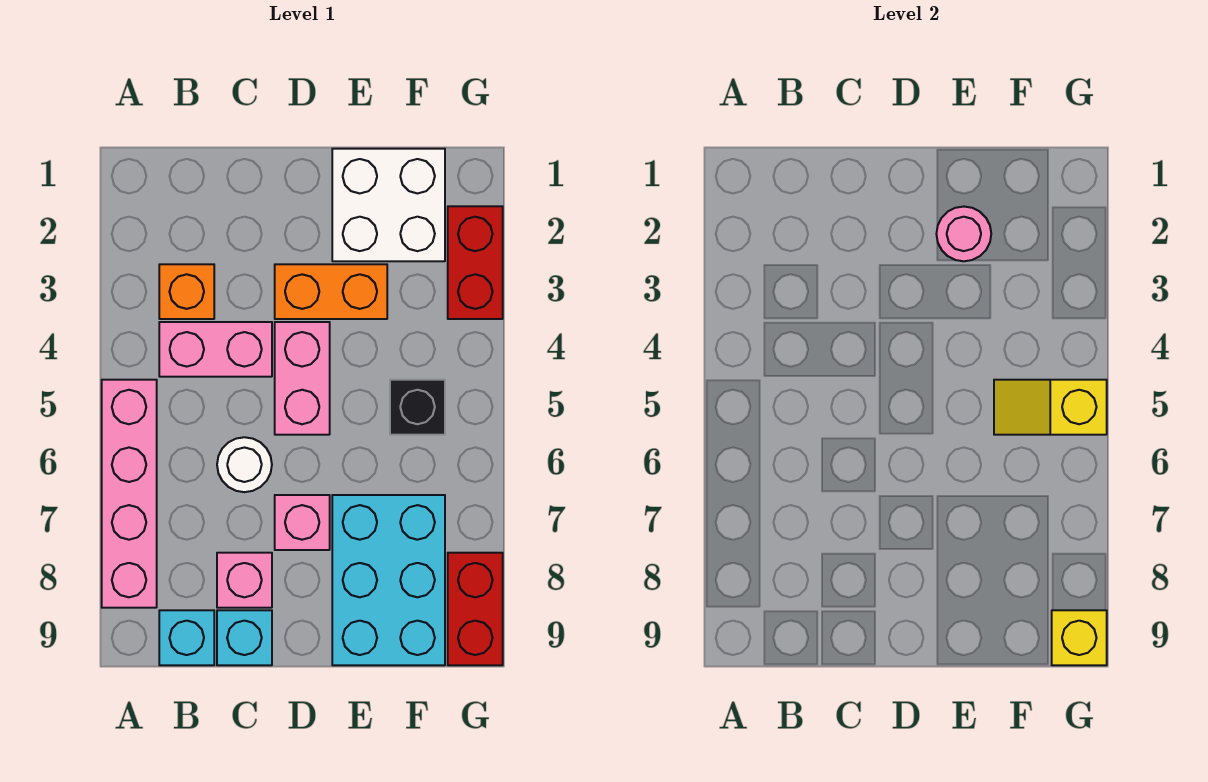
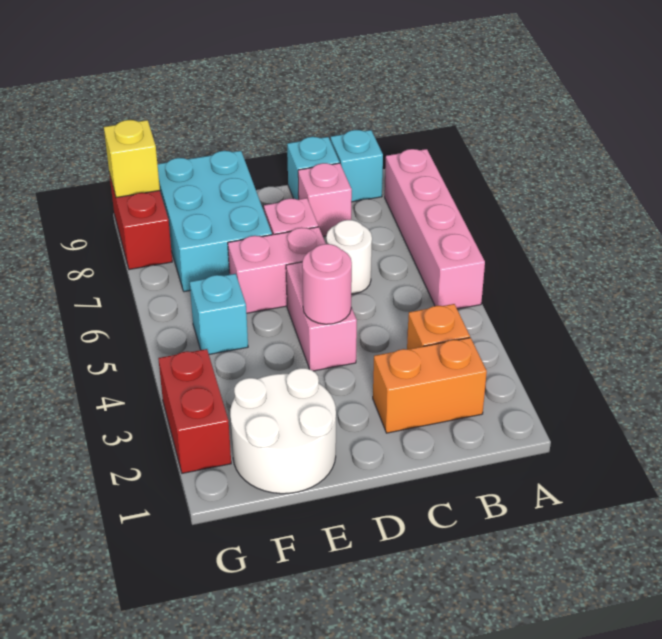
pink brick B4:C4 level 1 -> pink brick D6:E6 level 1
orange brick D3:E3 level 1 -> orange brick B2:C2 level 1
white brick E1:F2 level 1 -> white round brick E1:F2 level 1
pink round brick E2 level 2 -> pink round brick D4 level 2
black brick F5 level 1 -> cyan brick F5 level 1
yellow slope F5:G5 level 2 top G -> none

